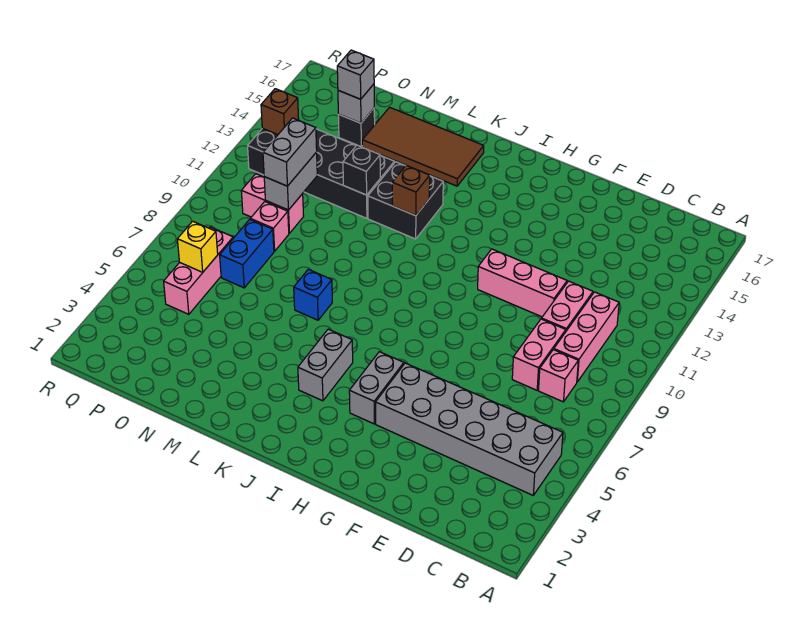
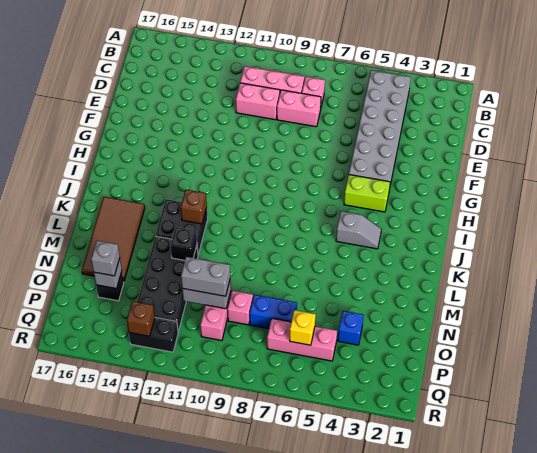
pink brick E11:G11 level 1 -> none
grey brick H4:H5 level 1 -> lime brick H4:H5 level 1
grey brick J4:J5 level 1 -> grey slope J4:J5 level 1 top 5
blue brick L7 level 1 -> blue brick O4 level 1

